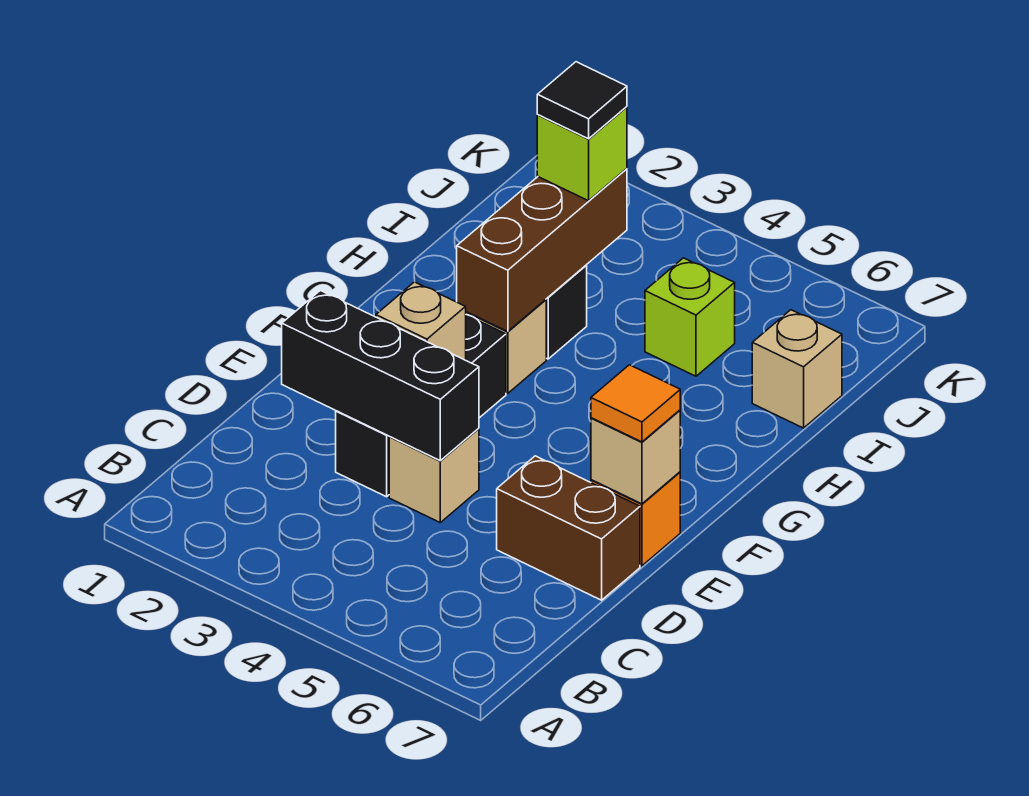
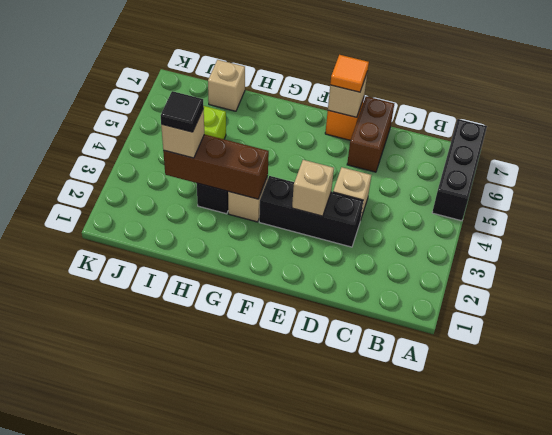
black brick D2:D4 level 2 -> black brick A5:A7 level 1
lime brick I3 level 3 -> tan brick I3 level 3

